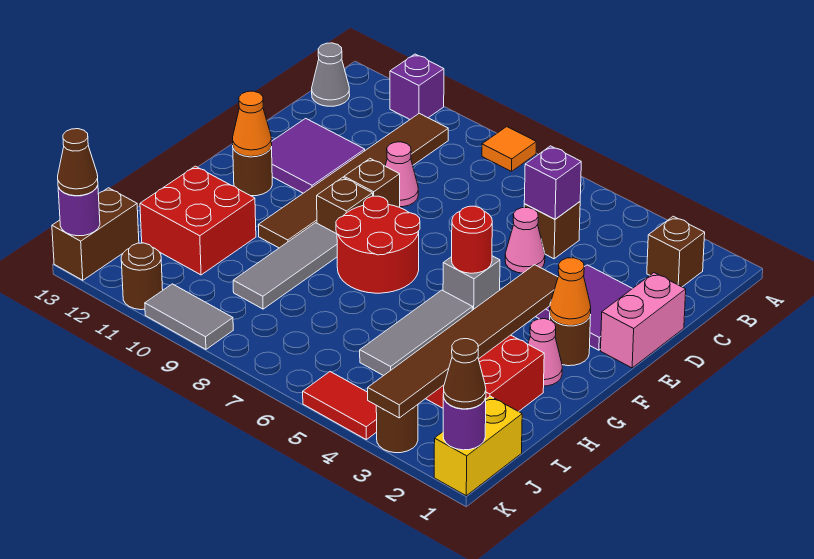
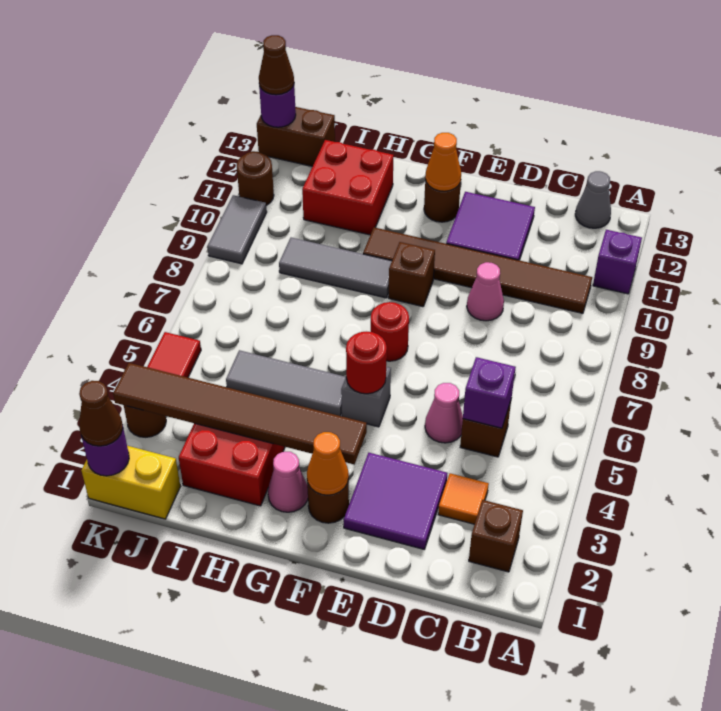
orange tile A8 level 1 -> orange tile C3 level 1
pink brick D1:E1 level 1 -> none
brown brick E9 level 1 -> none
red round brick F7:G8 level 1 -> red round brick F7 level 1

